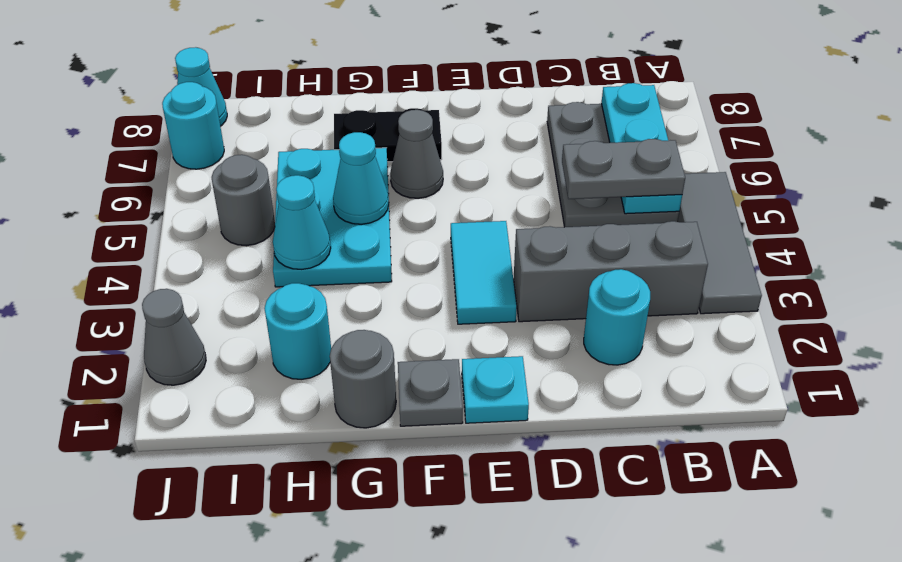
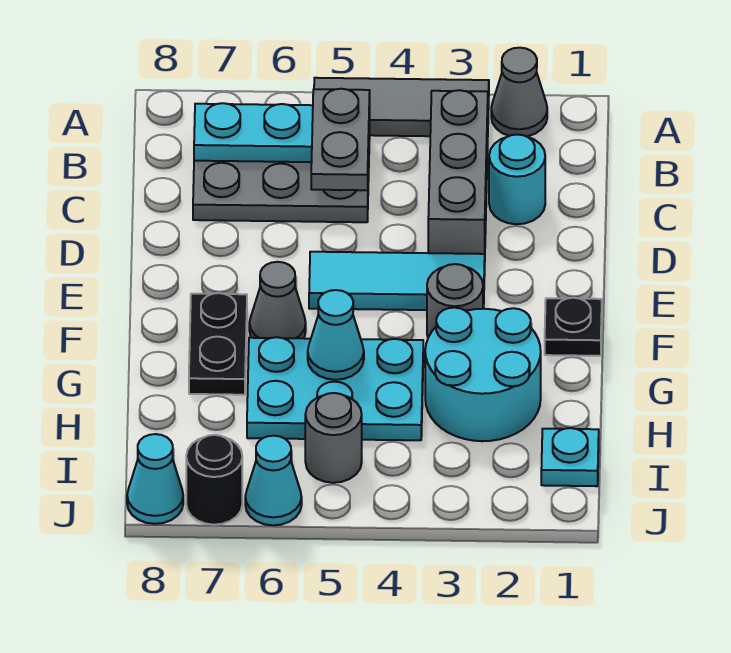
cyan plate E1 level 1 -> cyan plate I1 level 1
cyan tile E3:E4 level 1 -> cyan tile E3:E5 level 1
grey plate F1 level 1 -> black plate F1 level 1
grey round brick G1 level 1 -> grey round brick F3 level 1
cyan round brick H2 level 1 -> cyan round brick G2:H3 level 1
cyan cone H4 level 2 -> cyan cone J6 level 1
grey cone J2 level 1 -> grey cone A2 level 1
cyan round brick J7 level 1 -> black round brick J7 level 1

